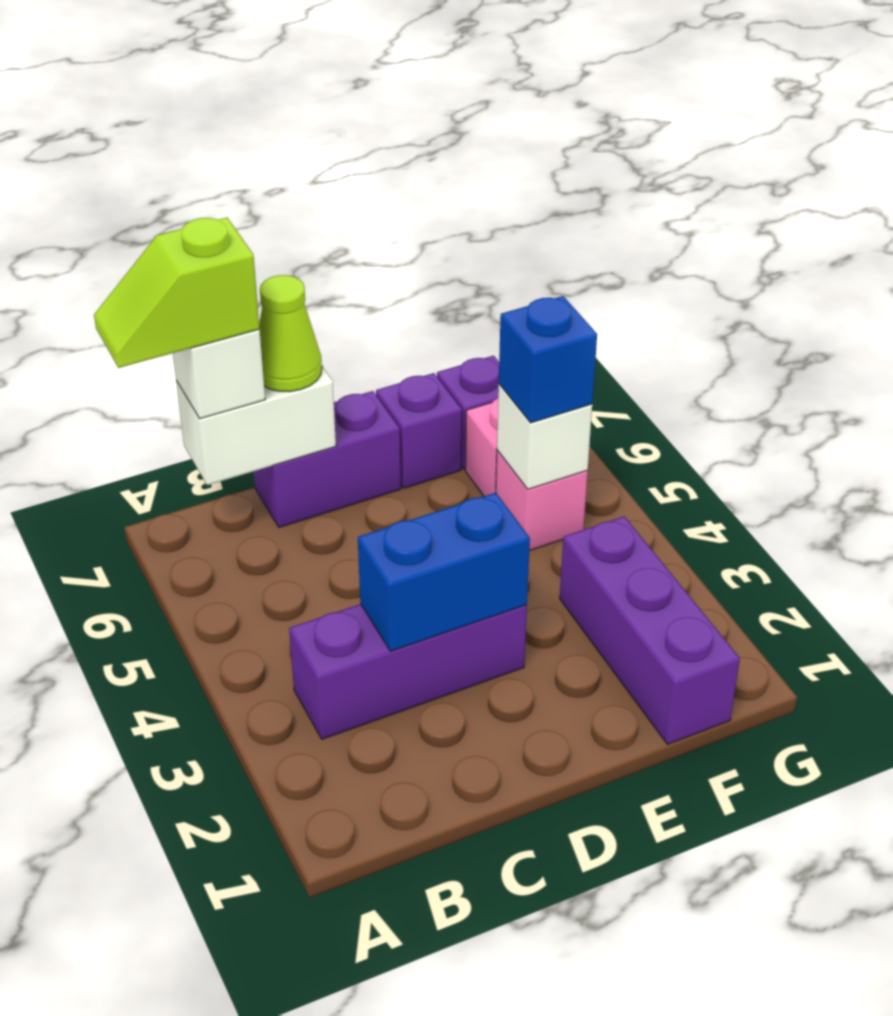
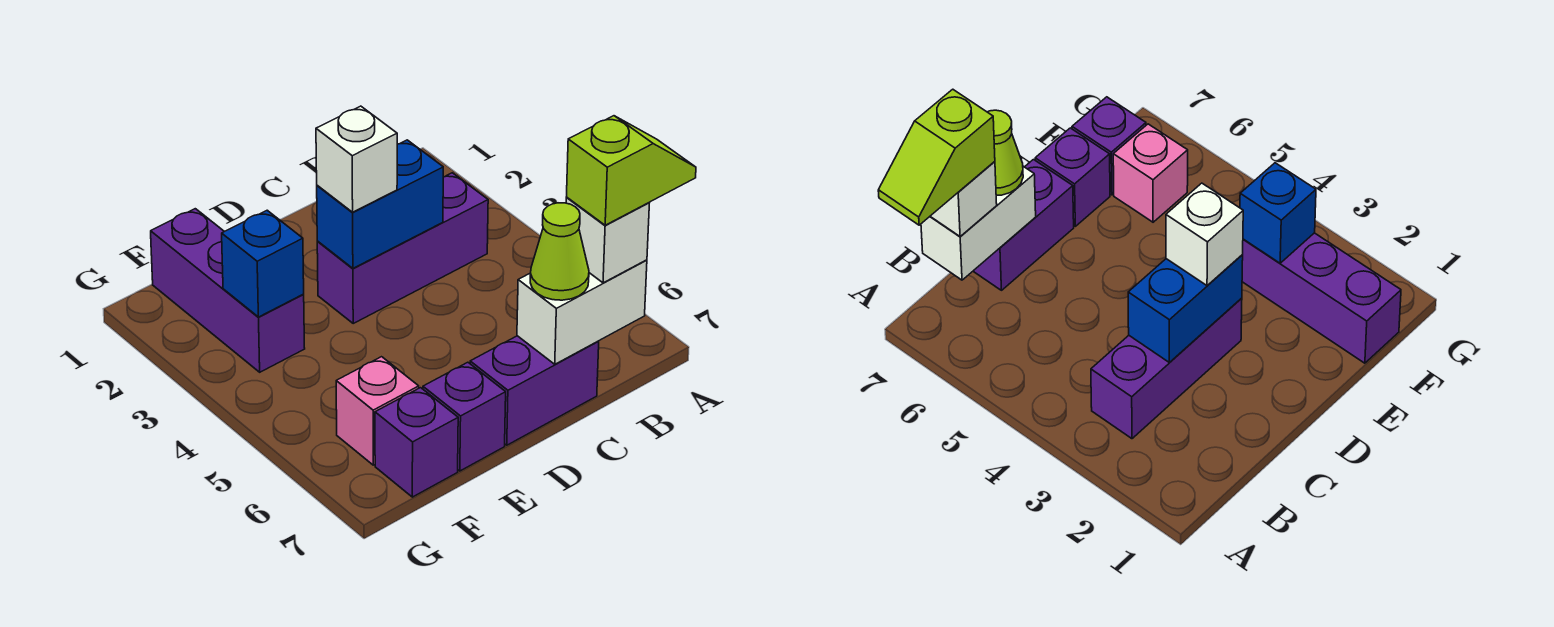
pink brick F5 level 1 -> none
white brick F5 level 2 -> white brick D3 level 3
blue brick F5 level 3 -> blue brick F3 level 2

